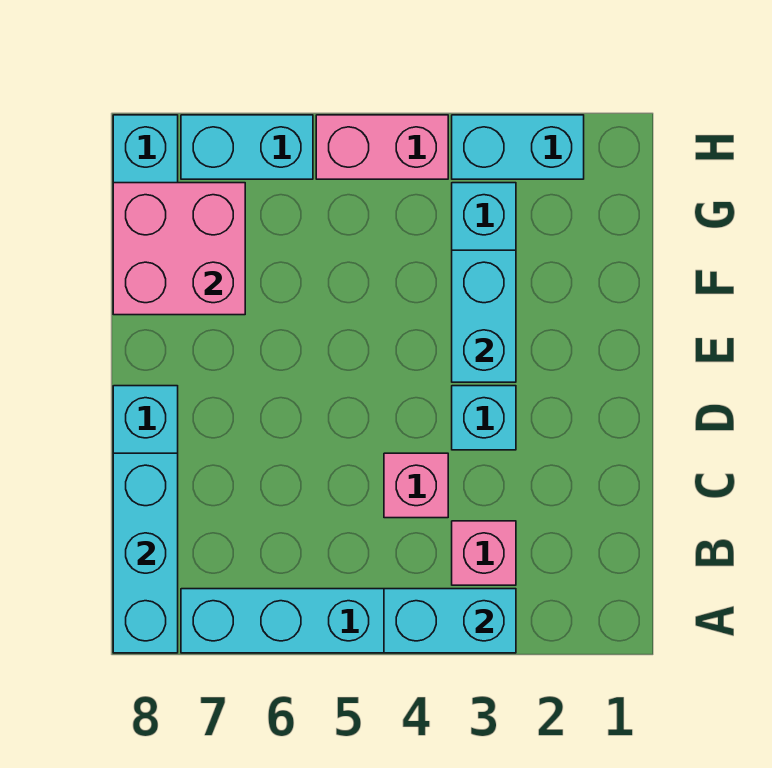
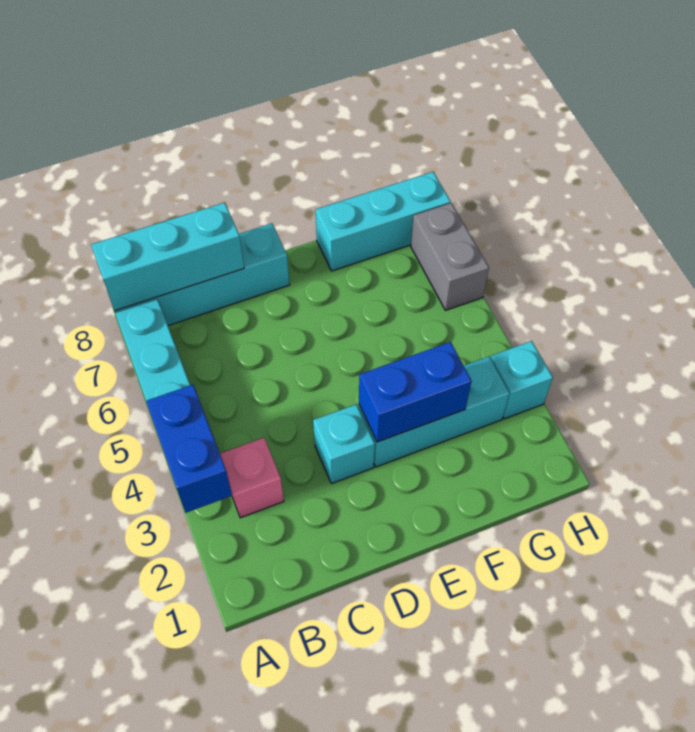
cyan brick A3:A4 level 2 -> blue brick A3:A4 level 2
pink brick C4 level 1 -> none
cyan brick E3:F3 level 2 -> blue brick E3:F3 level 2
pink brick F7:G8 level 2 -> none
cyan brick H2:H3 level 1 -> cyan brick H3 level 1
pink brick H4:H5 level 1 -> none
cyan brick H6:H7 level 1 -> grey brick H6:H7 level 1

